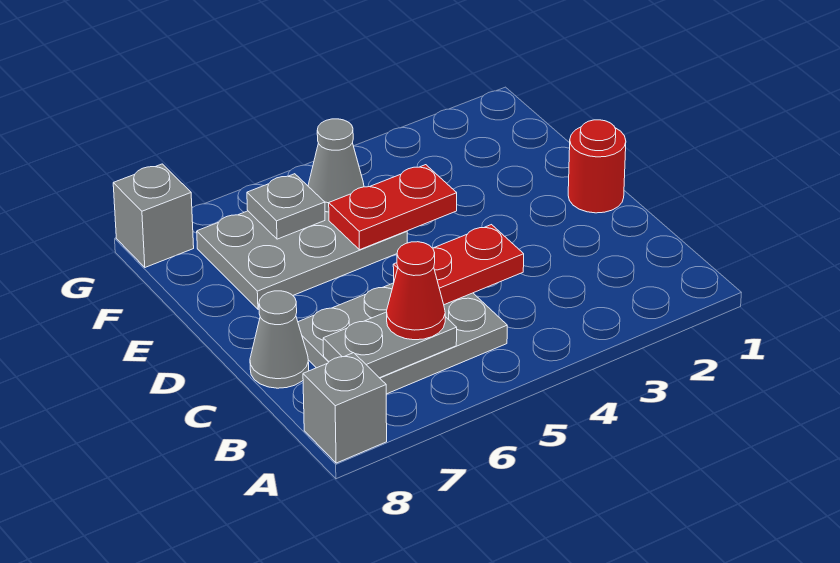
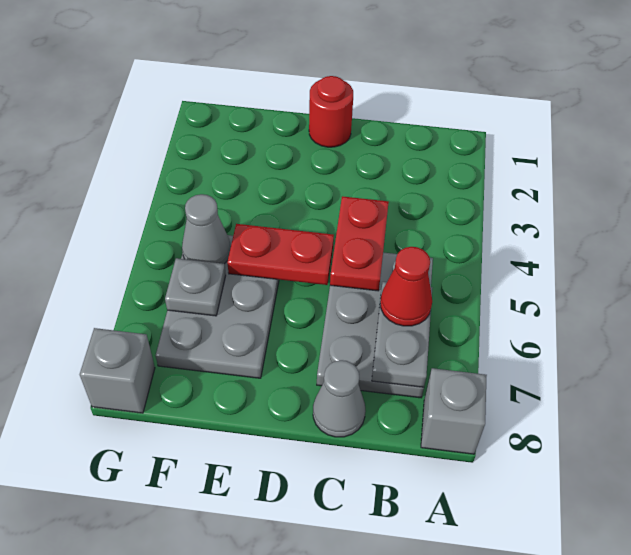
red plate E4:E5 level 2 -> red plate D5:E5 level 2

